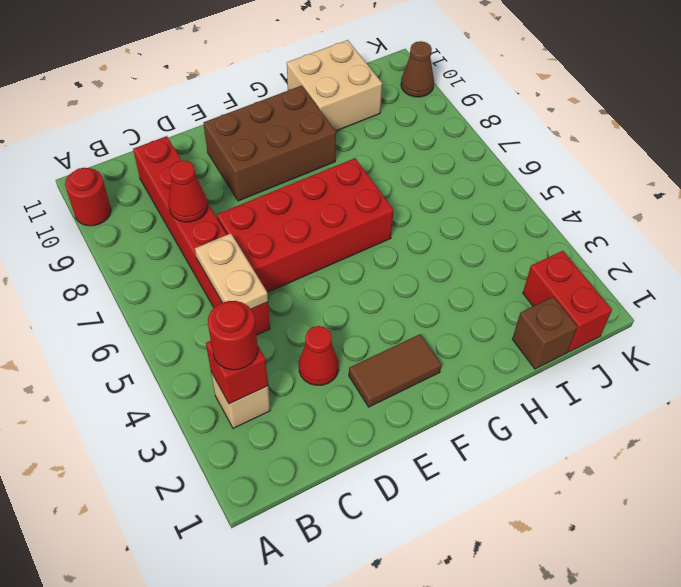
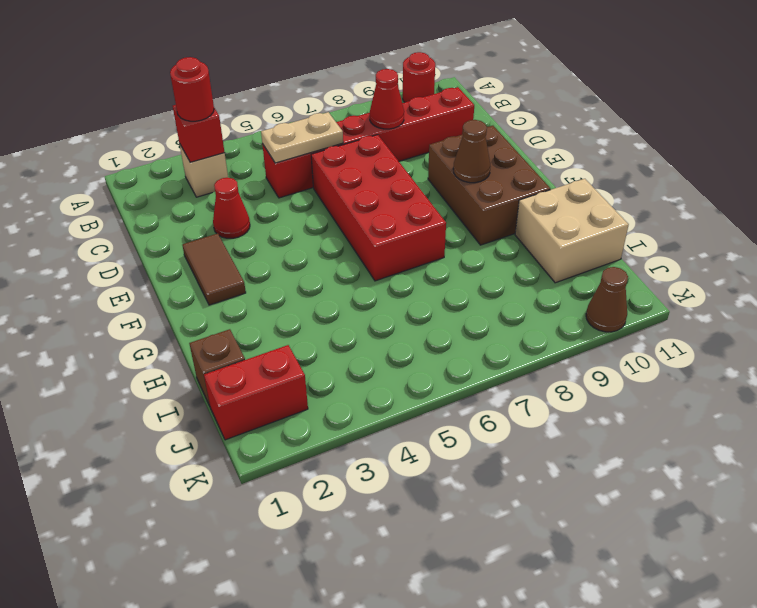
none -> brown cone F9 level 2

